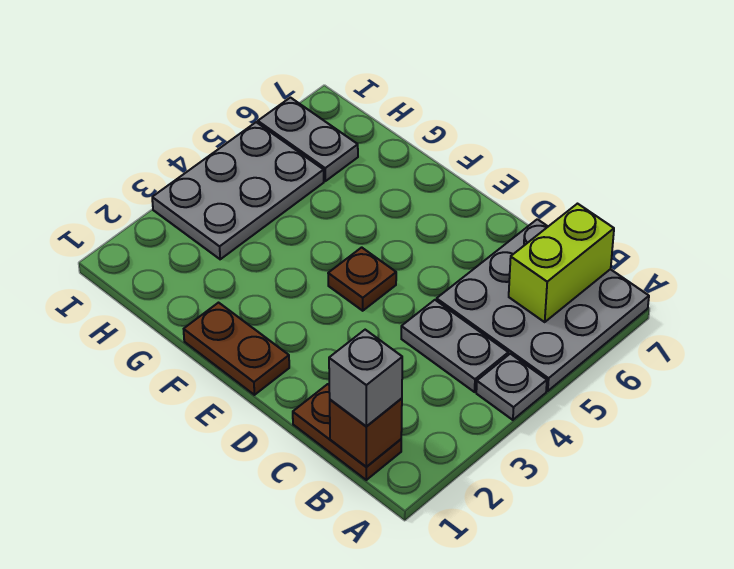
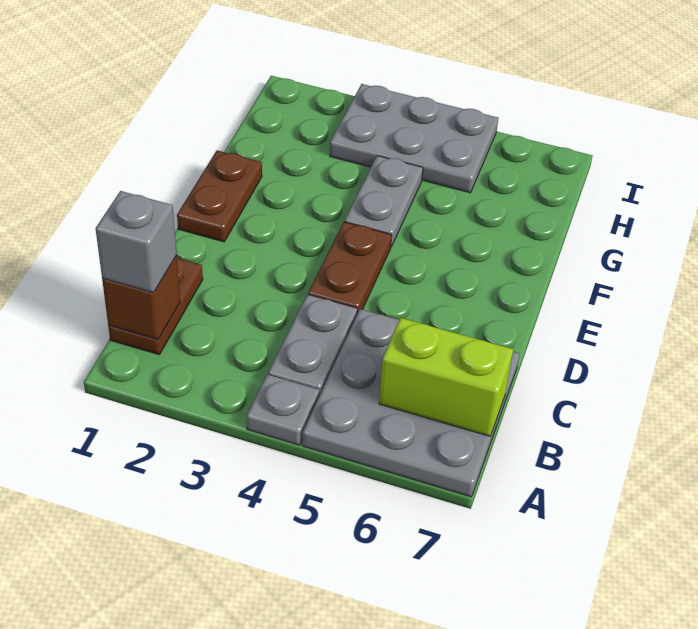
brown plate E4 level 1 -> brown plate D4:E4 level 1
grey plate H6:I6 level 1 -> grey plate F4:G4 level 1

